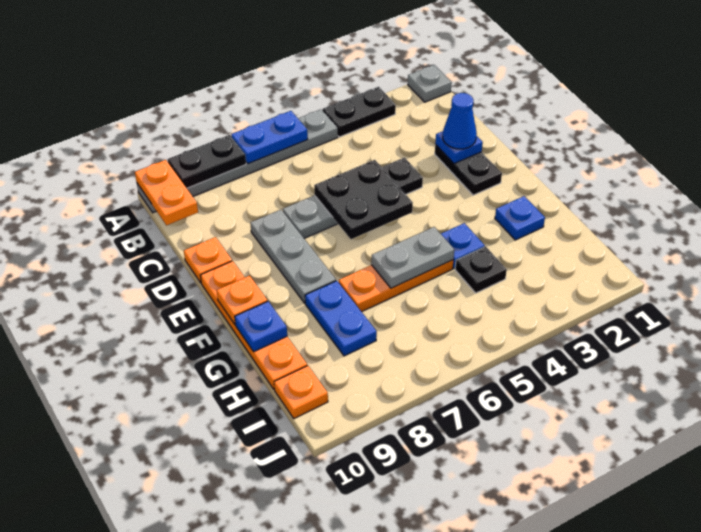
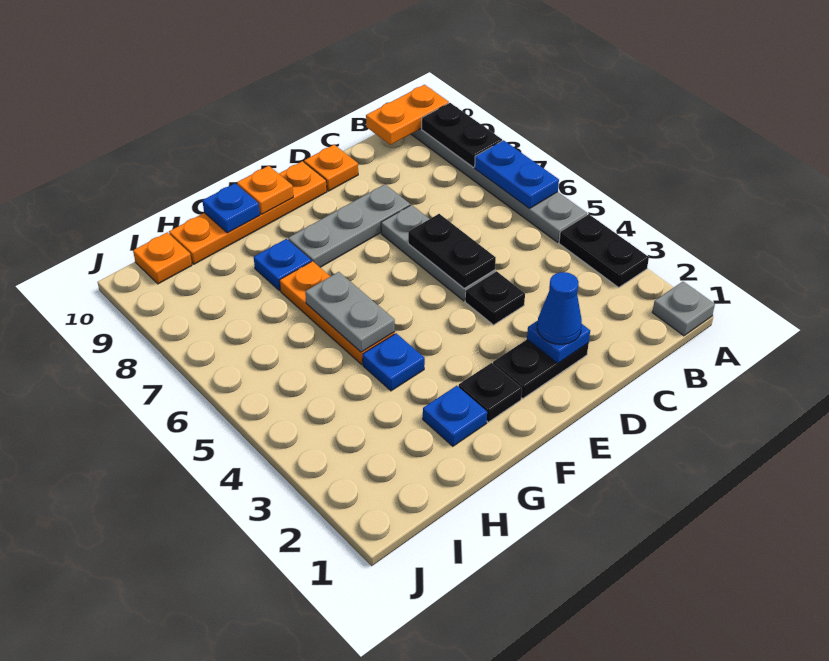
black plate D5:E6 level 2 -> black plate D5:D6 level 2
blue plate G8:H8 level 1 -> blue plate G8 level 1
black plate H4 level 1 -> black plate F2 level 1

